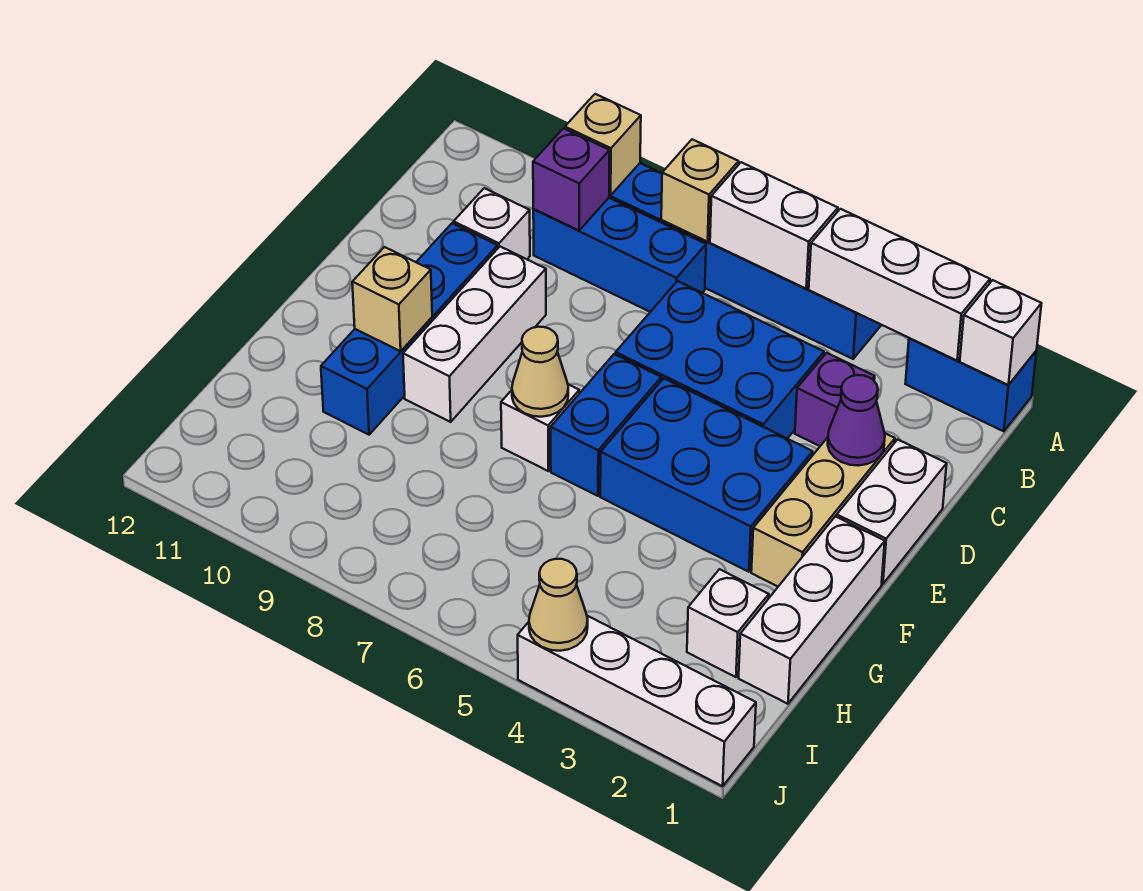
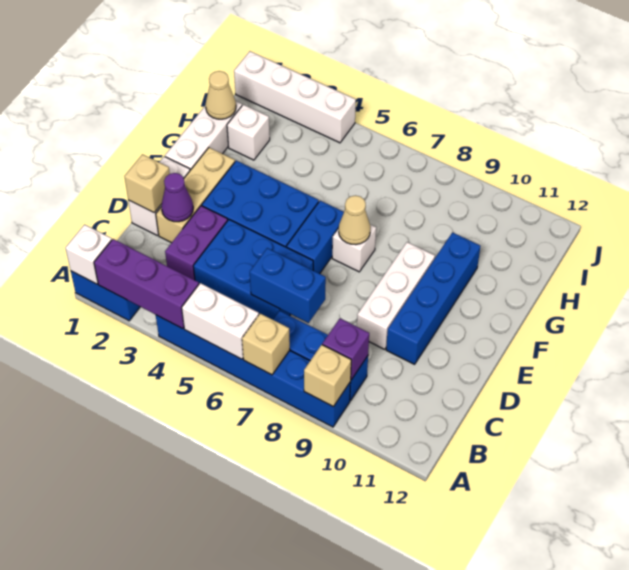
white brick A2:A4 level 2 -> purple brick A2:A4 level 2
purple brick C3 level 1 -> purple brick C3:D3 level 1
none -> blue brick C6:C7 level 2
white brick C10 level 1 -> none
tan brick F10 level 2 -> tan brick D1 level 2
tan cone J4 level 2 -> tan cone H1 level 2

